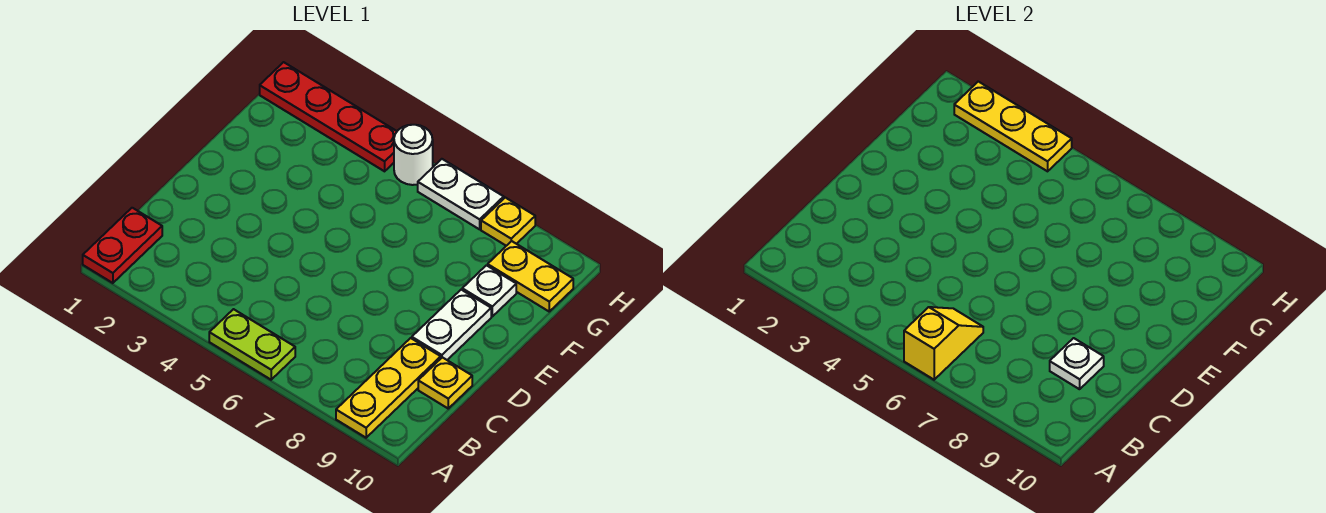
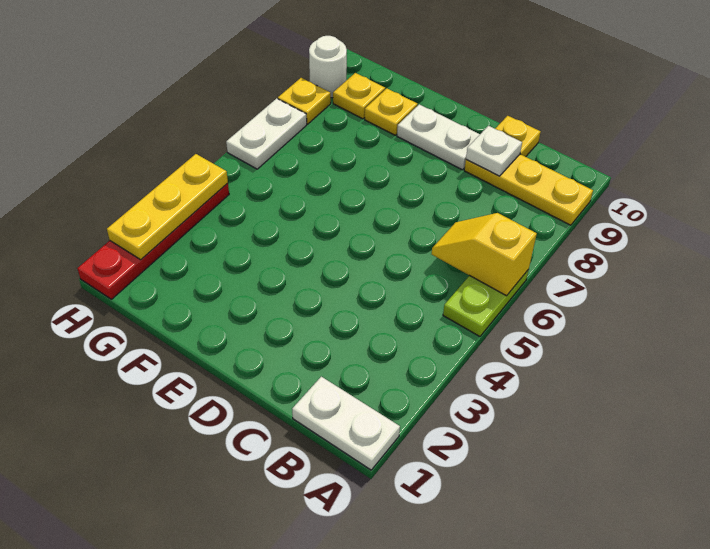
red plate A1:B1 level 1 -> white plate A1:B1 level 1
white plate F9 level 1 -> yellow plate F9 level 1
yellow plate G9:G10 level 1 -> yellow plate G9 level 1
white round brick H5 level 1 -> white round brick H9 level 1

